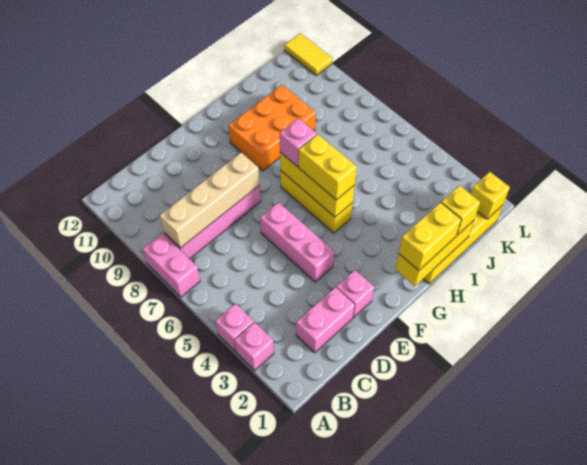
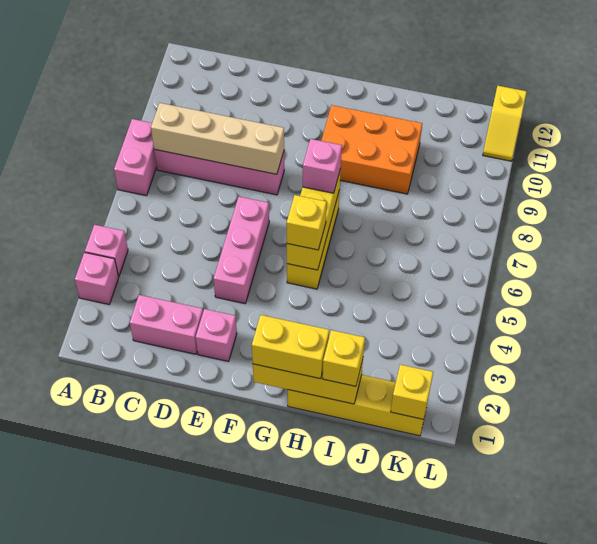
yellow brick G5:G6 level 3 -> yellow brick G5 level 3
yellow tile L11:L12 level 1 -> yellow slope L11:L12 level 1 top 12

